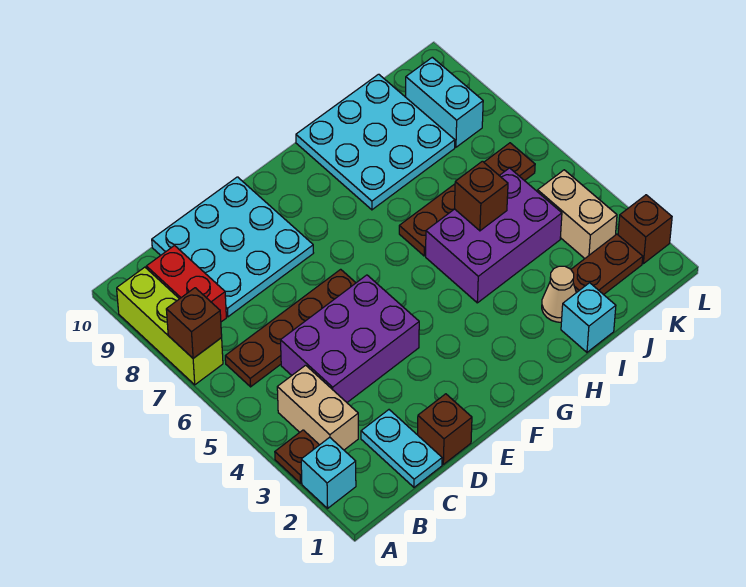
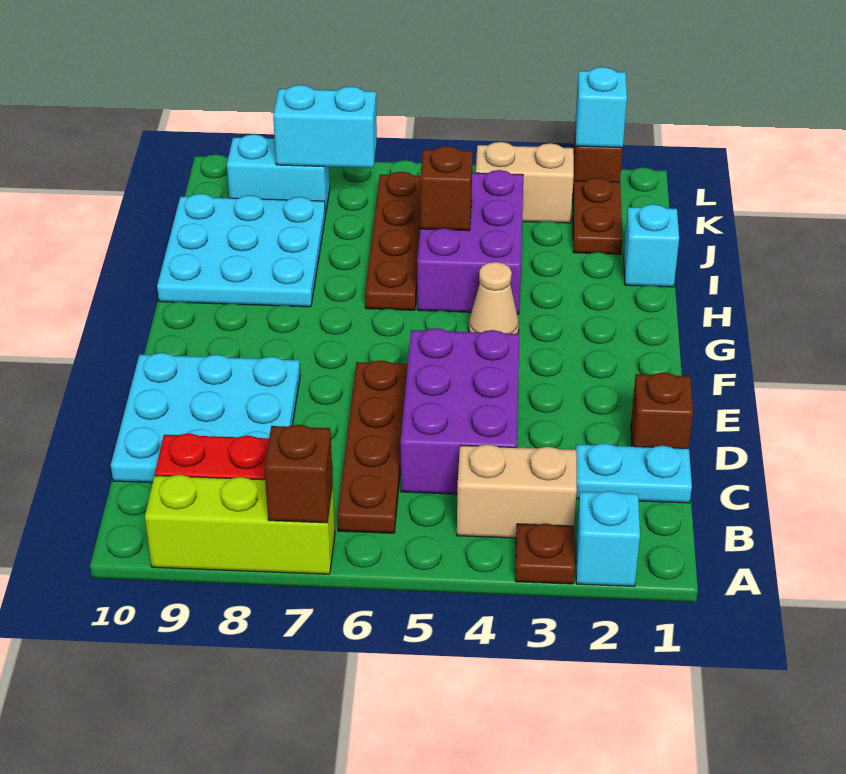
tan cone I2 level 1 -> tan cone G4 level 1
none -> cyan brick K7:K8 level 2
none -> cyan brick L2 level 2

